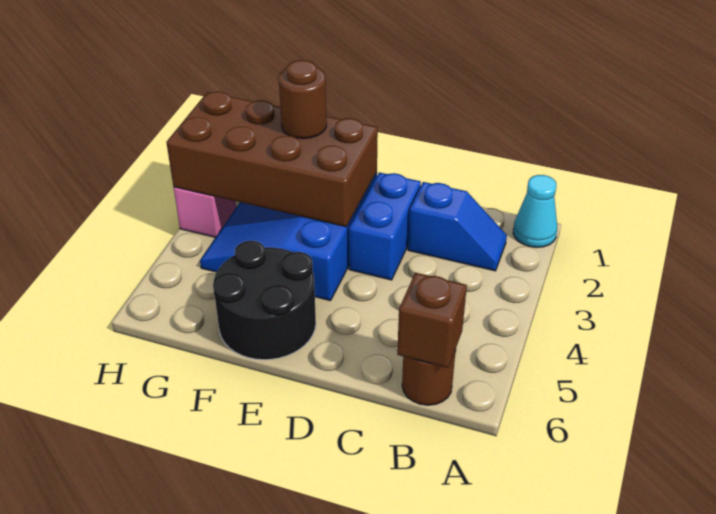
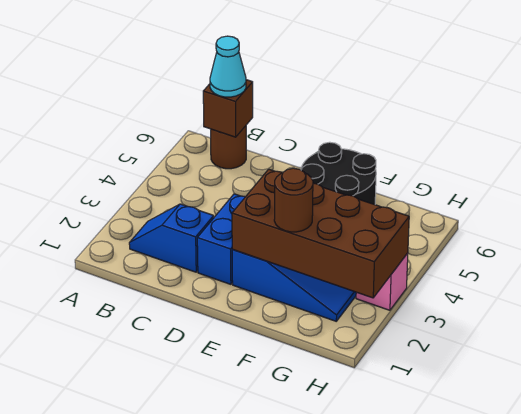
cyan cone A1 level 1 -> cyan cone B6 level 3

